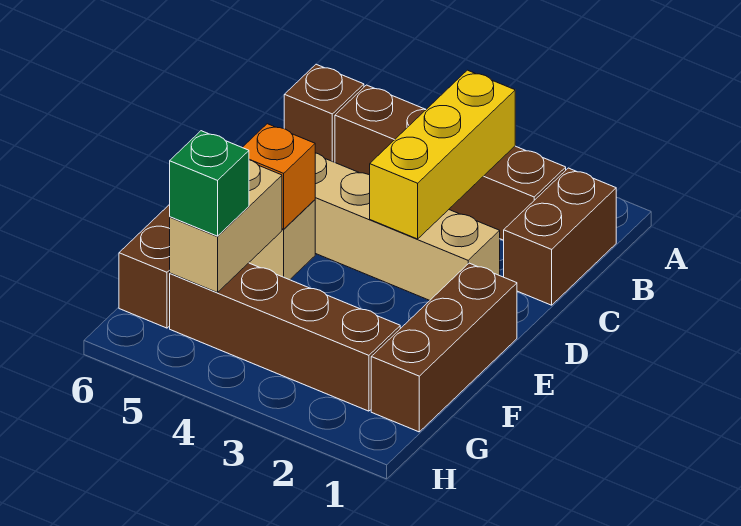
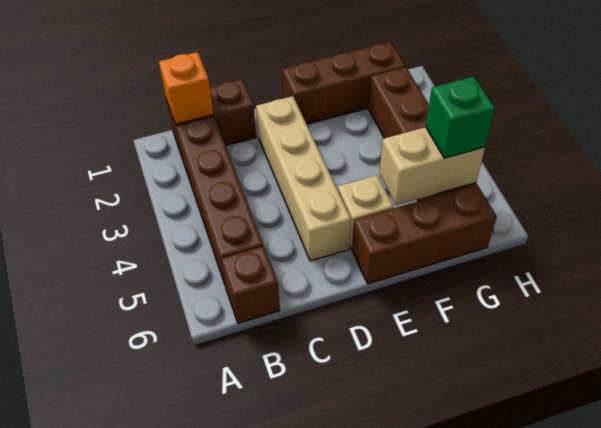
yellow brick B3:D3 level 2 -> none
orange brick E5 level 2 -> orange brick B1 level 2

